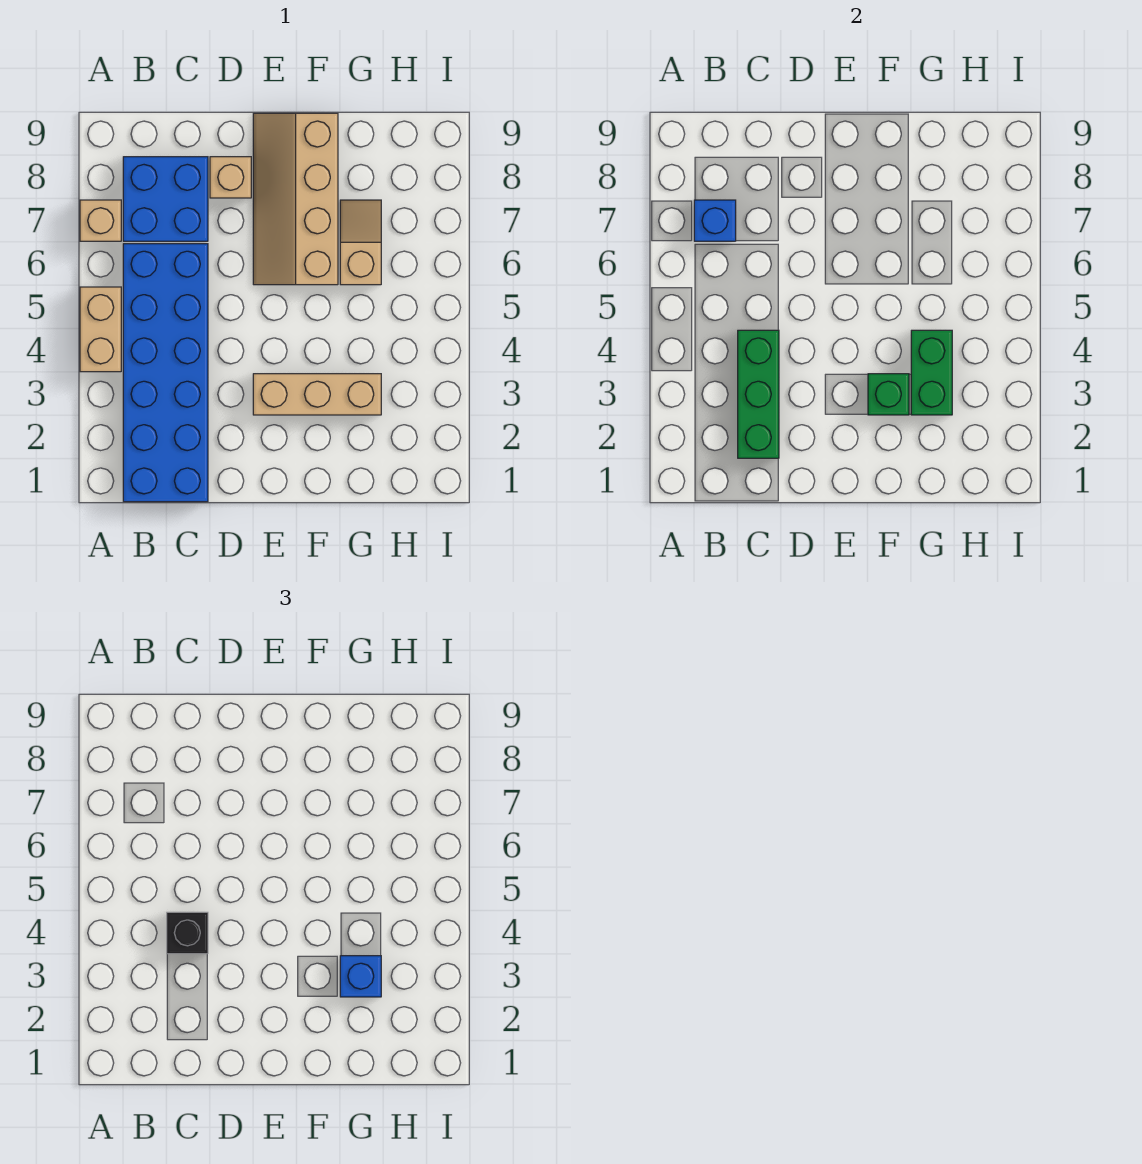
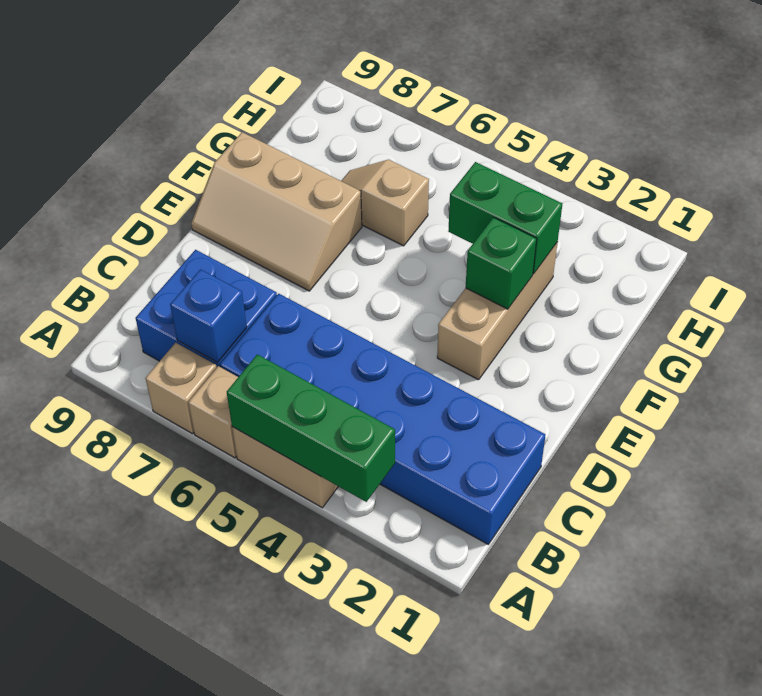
green brick C2:C4 level 2 -> green brick A3:A5 level 2
black brick C4 level 3 -> none
tan brick D8 level 1 -> tan brick A6 level 1
tan slope E6:F9 level 1 top F -> tan slope E7:F9 level 1 top F
blue brick G3 level 3 -> none

